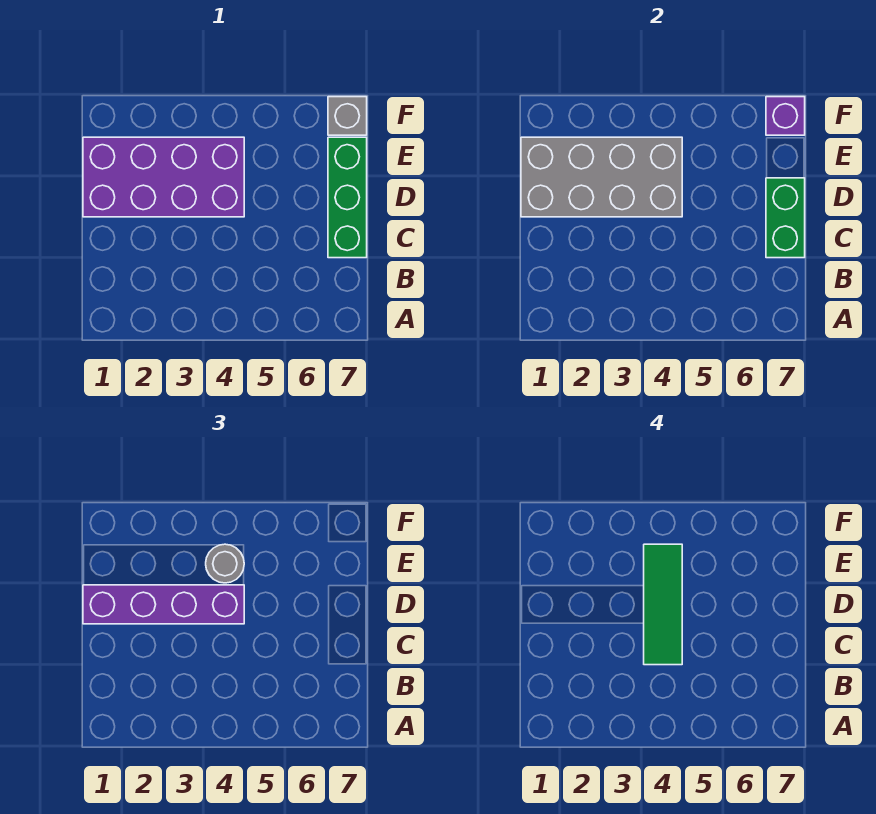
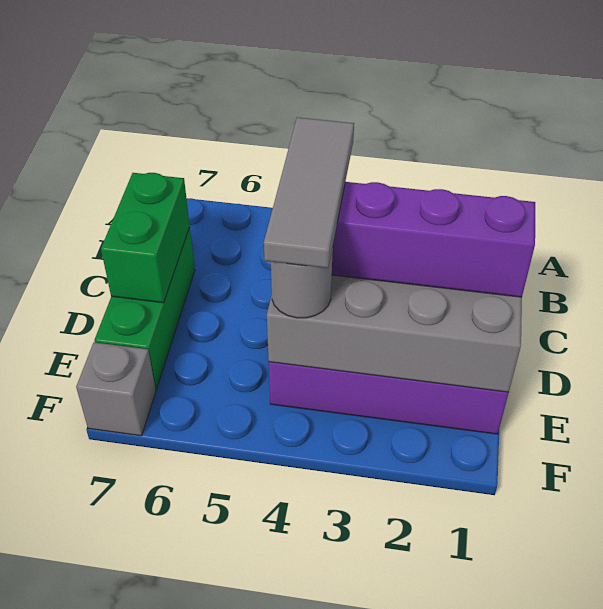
green tile C4:E4 level 4 -> grey tile C4:E4 level 4
purple brick F7 level 2 -> none

